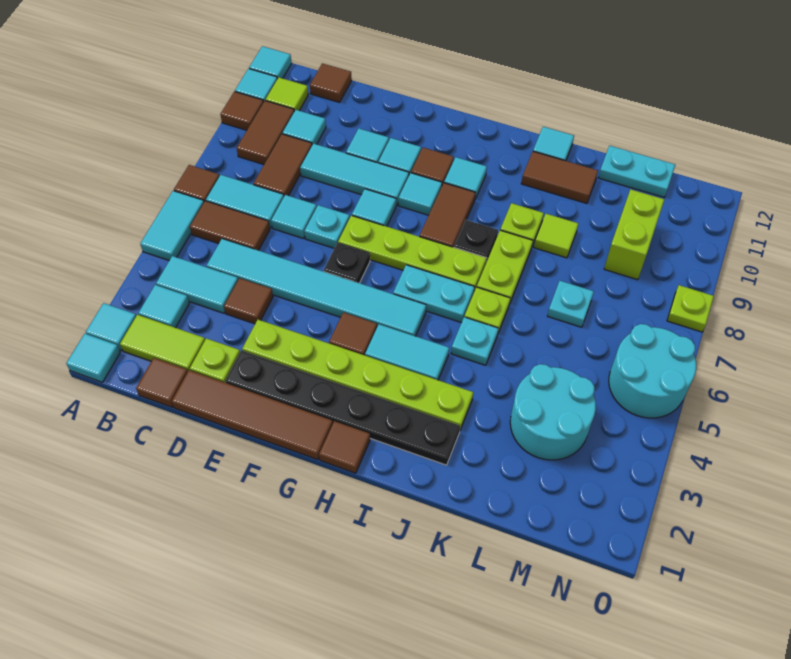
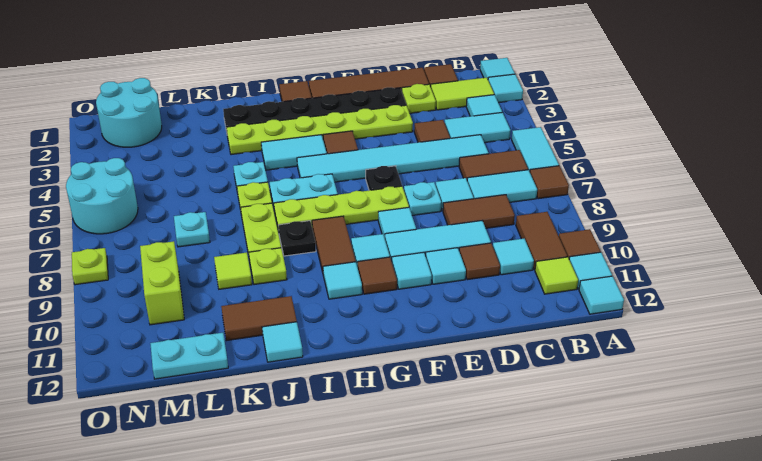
brown tile C8:C9 level 1 -> brown tile C8:D8 level 1
brown tile C12 level 1 -> brown tile D10 level 1
cyan round brick L3:M4 level 1 -> cyan round brick M1:N2 level 1

